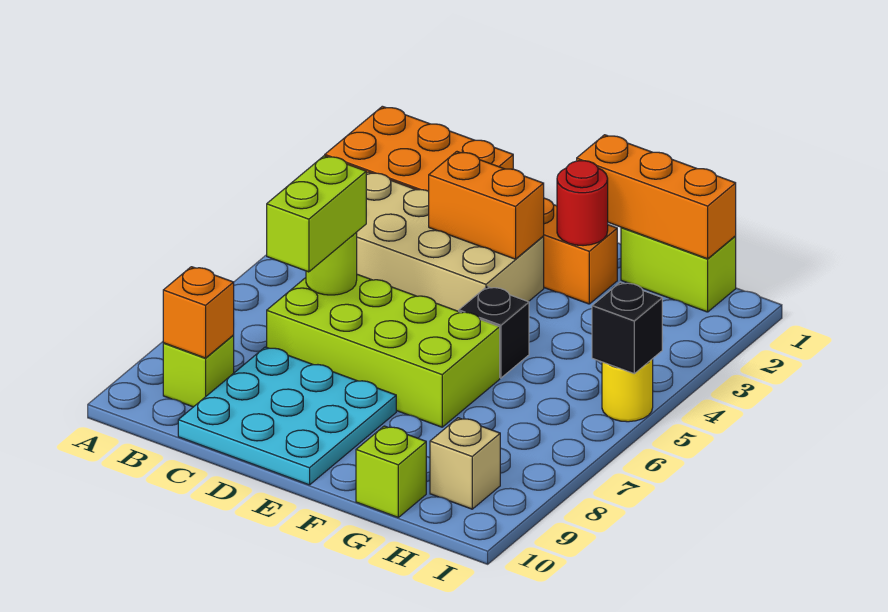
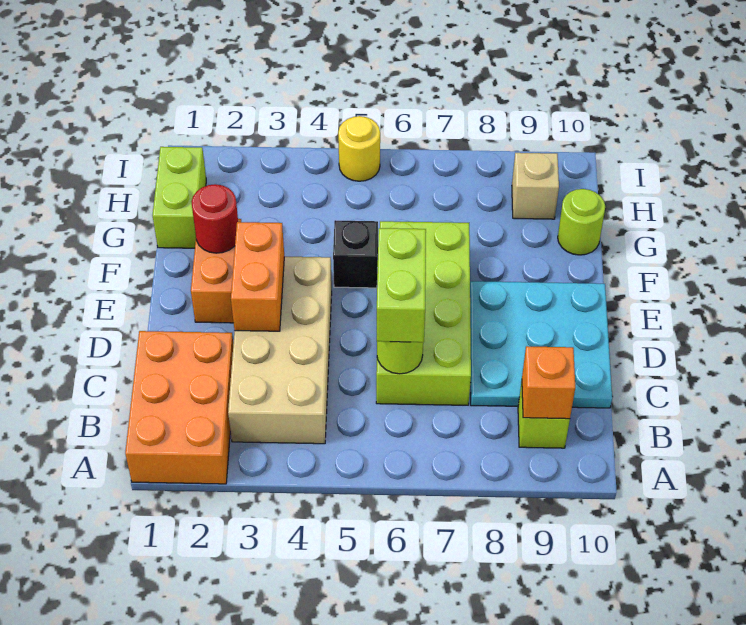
lime brick C6:C7 level 3 -> lime brick C6:D6 level 3
orange brick F1:H1 level 2 -> none
lime brick G10 level 1 -> lime round brick G10 level 1
black brick I5 level 2 -> none

